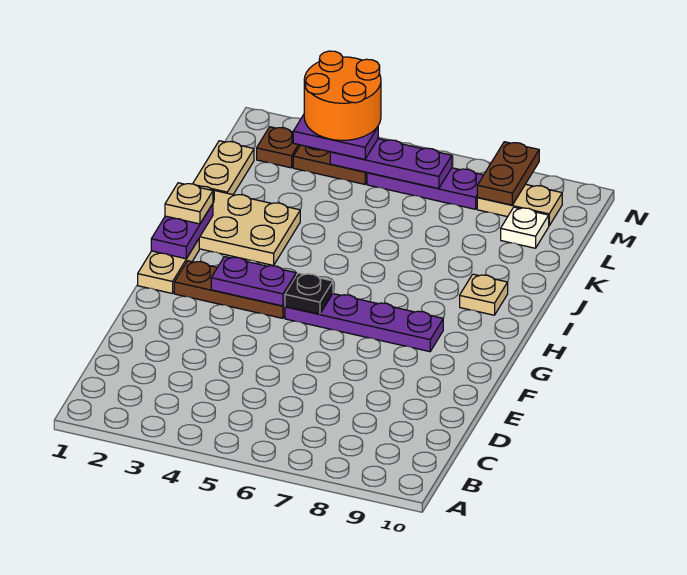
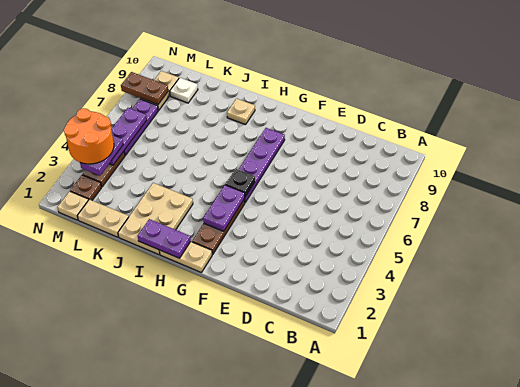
tan plate I1 level 3 -> tan plate M1 level 1

